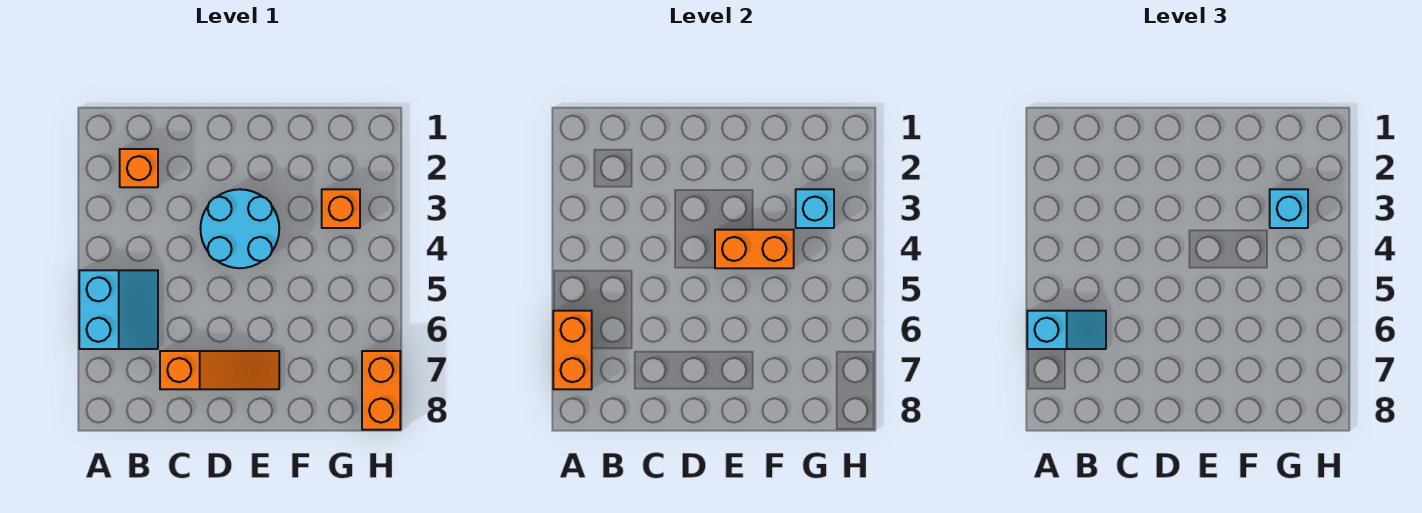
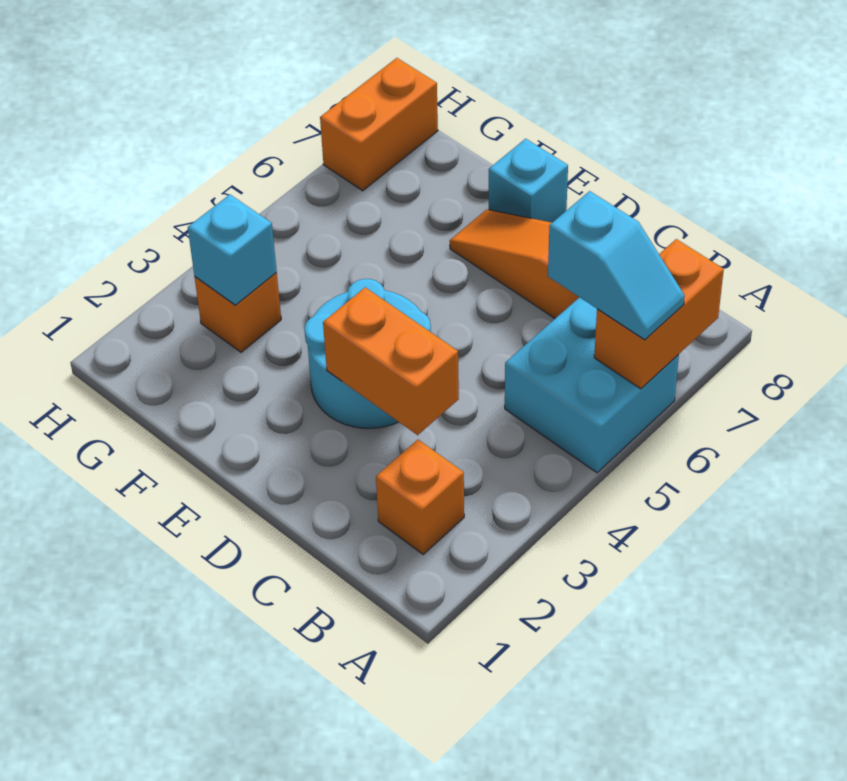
cyan slope A5:B6 level 1 top A -> cyan brick A5:B6 level 1
cyan slope A6:B6 level 3 top A -> cyan slope A6:B6 level 3 top B
orange brick E4:F4 level 2 -> orange brick C3:D3 level 2
cyan brick G3 level 3 -> cyan brick E8 level 1

